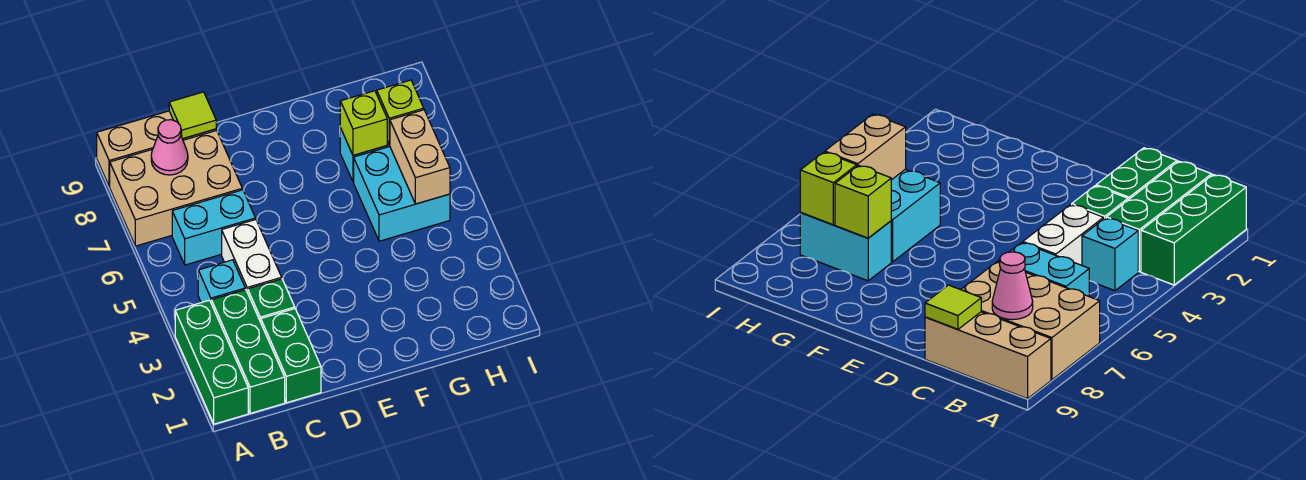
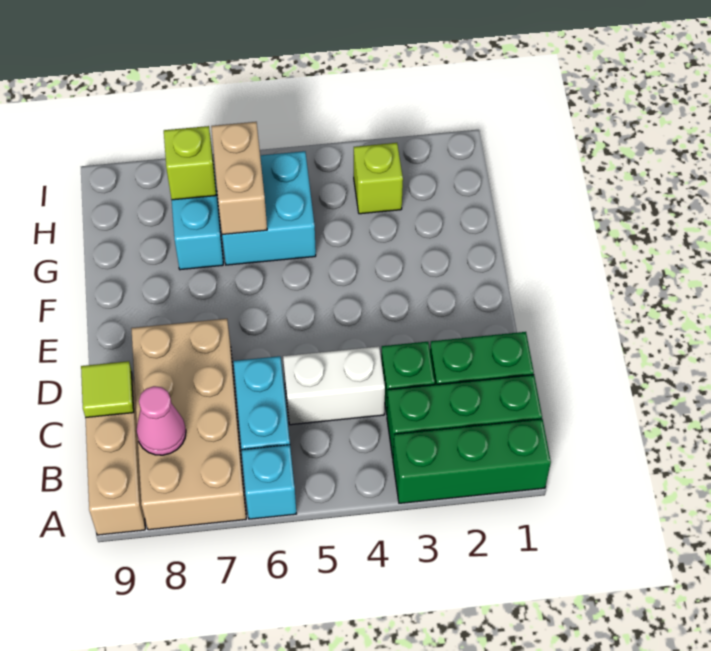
tan brick A7:C8 level 1 -> tan brick A7:D8 level 1
cyan brick B4 level 1 -> cyan brick A6 level 1
lime brick G7 level 2 -> lime brick H3 level 1
tan brick H5:H6 level 2 -> tan brick G6:H6 level 2

